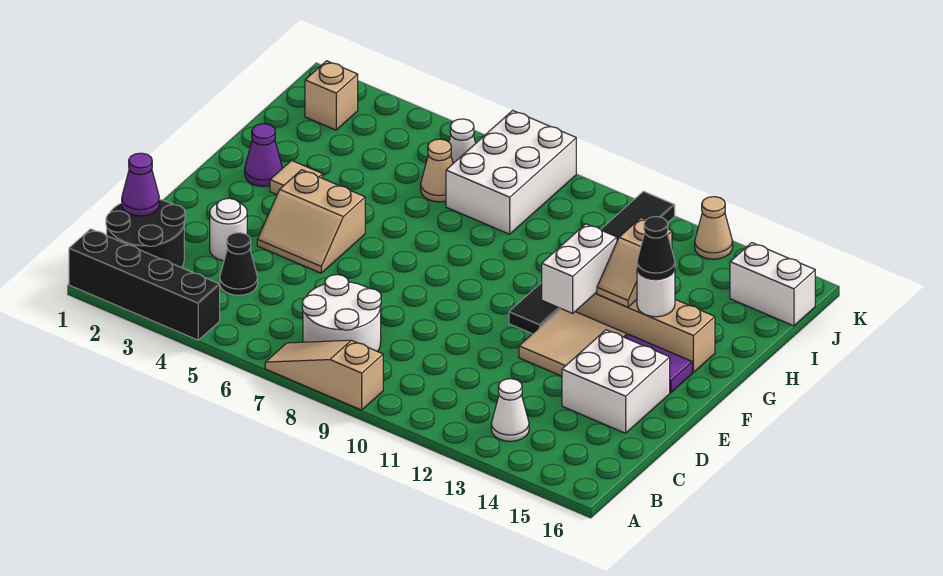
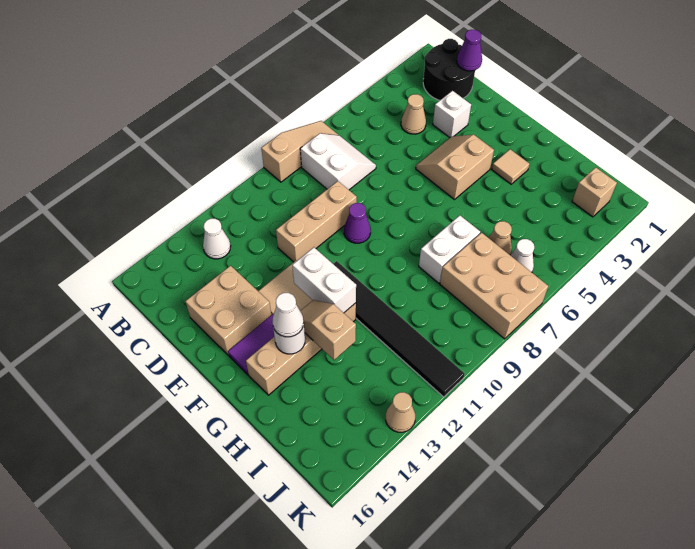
black brick A1:A4 level 1 -> none
white round brick B7:C8 level 1 -> white slope B7:C8 level 1 top 8
black cone C4 level 1 -> tan cone C4 level 1
white round brick D3 level 1 -> white brick D3 level 1
none -> tan brick D9:D11 level 1
white brick D14:E15 level 1 -> tan brick D14:E15 level 1
purple cone G2 level 1 -> purple cone E9 level 1
black cone G14 level 3 -> white cone G14 level 3
white brick I7:K8 level 1 -> tan brick I7:K8 level 1
white brick J15:J16 level 1 -> white brick H7:H8 level 1

